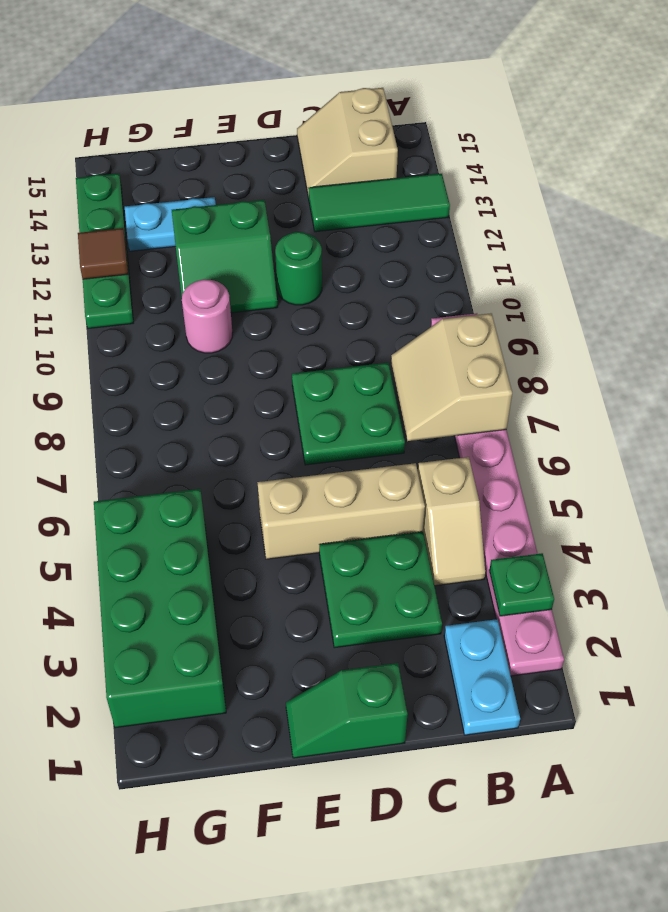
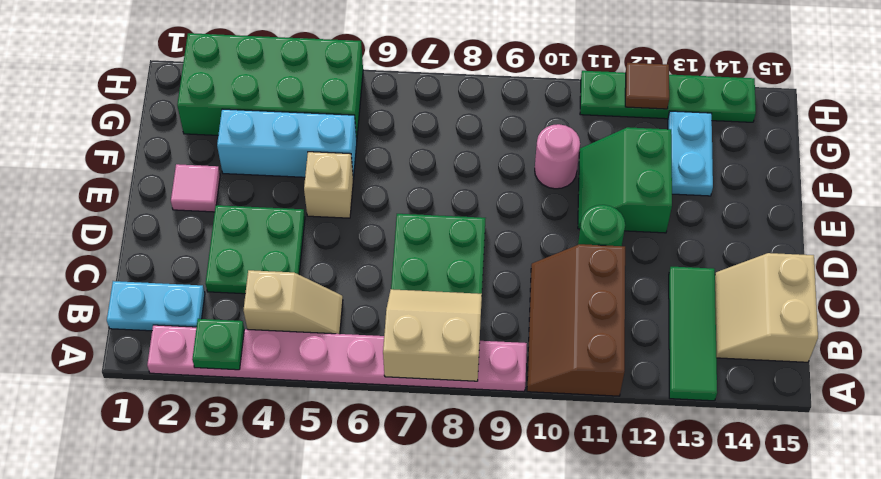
none -> brown slope A10:C11 level 1 top 11
tan slope B4:B5 level 1 top 5 -> tan slope B4:B5 level 1 top 4
tan slope B14:C15 level 1 top B -> tan slope B14:C15 level 1 top 15
tan brick C5:E5 level 1 -> tan brick E5 level 1
green slope D1:E1 level 1 top D -> none
none -> pink tile E2 level 1
none -> cyan brick F3:F5 level 1

